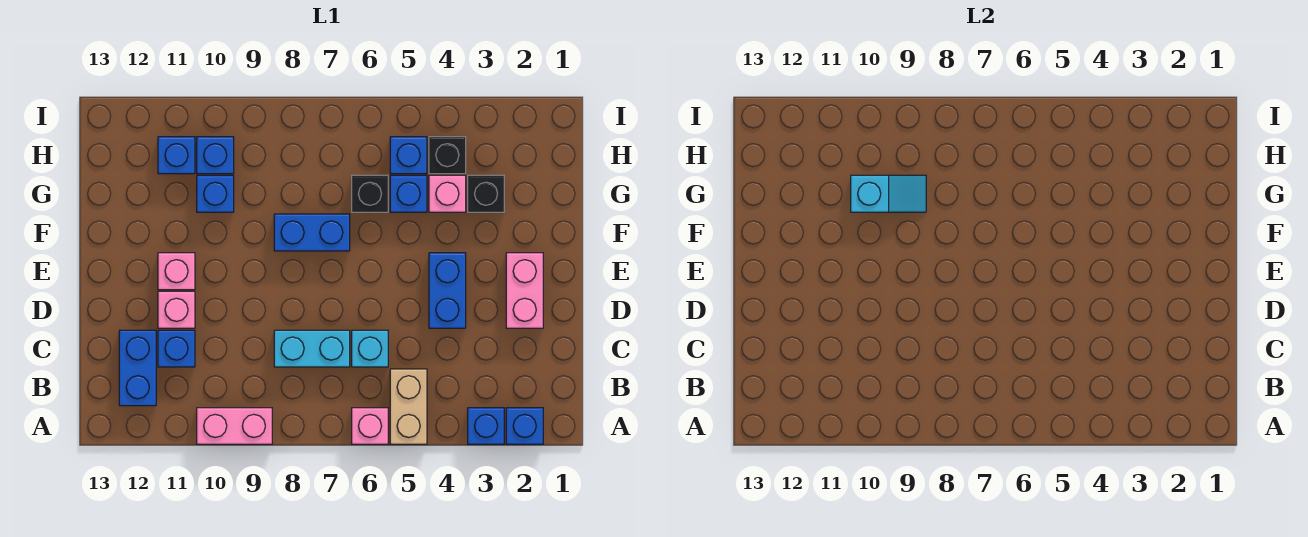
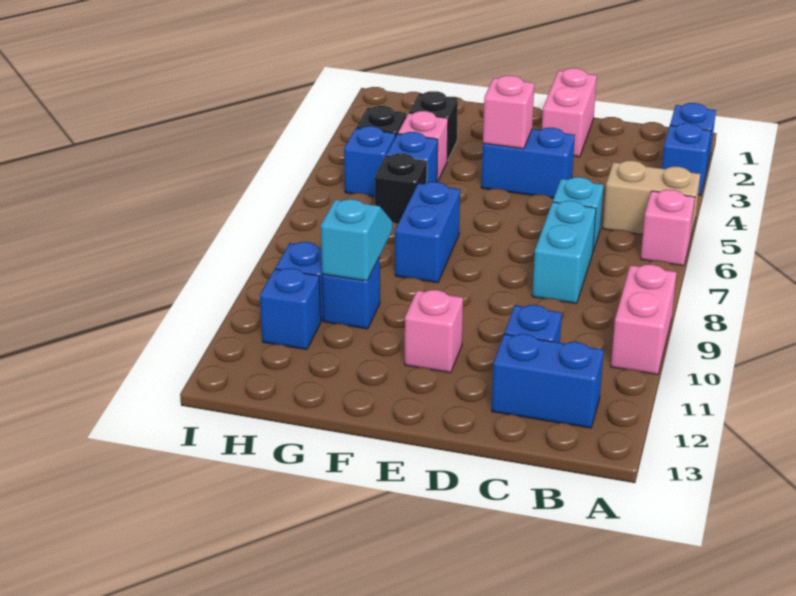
pink brick D2:E2 level 1 -> pink brick D1:D2 level 1
pink brick D11 level 1 -> pink brick E4 level 2

